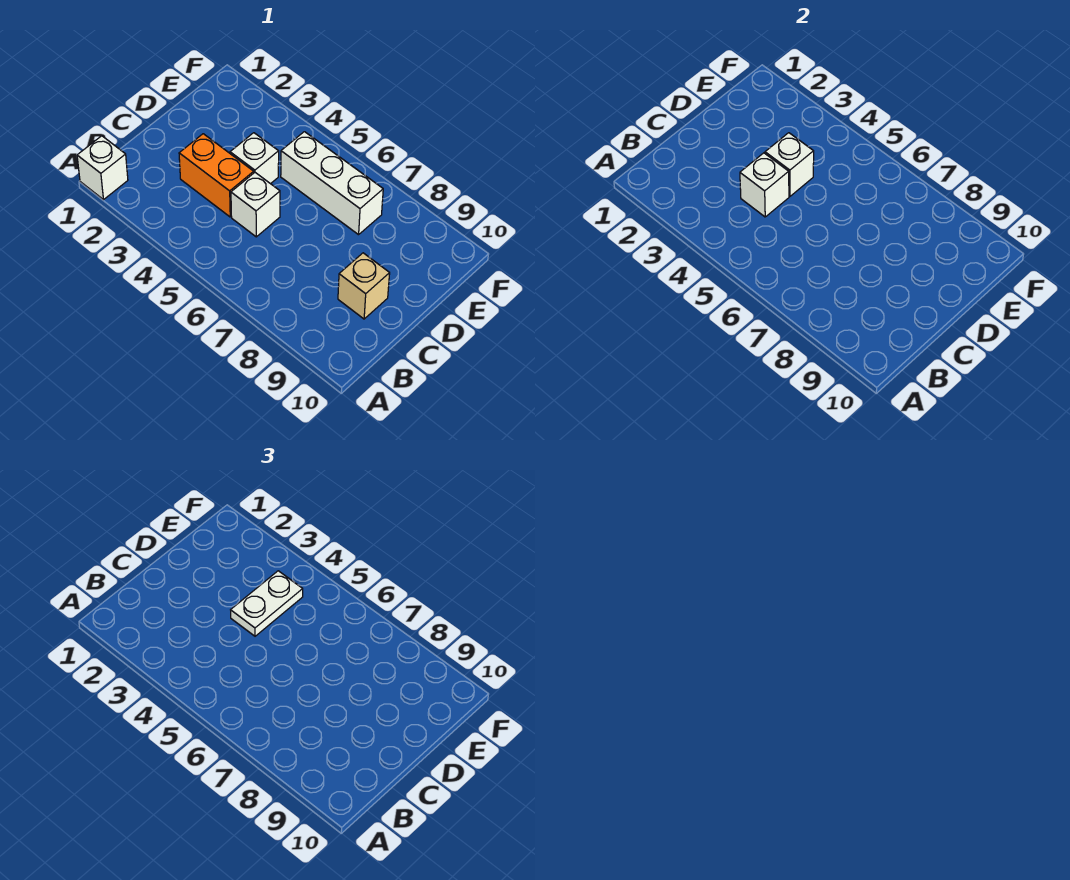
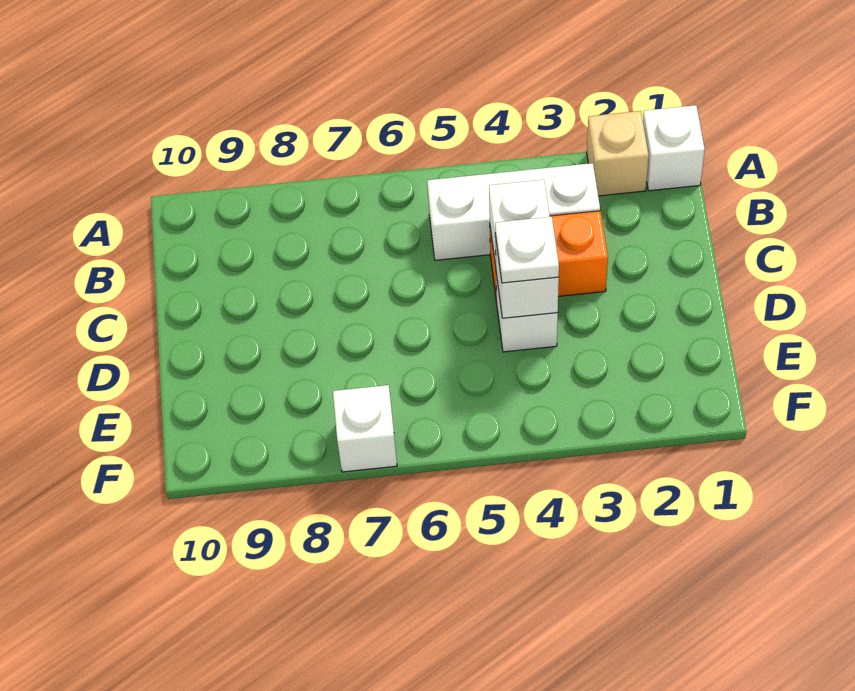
white brick C5 level 1 -> white brick F7 level 1
tan brick C9 level 1 -> tan brick A2 level 1
white plate D4:E4 level 3 -> white plate D4 level 3
white brick E5:E7 level 1 -> white brick B3:B5 level 1

